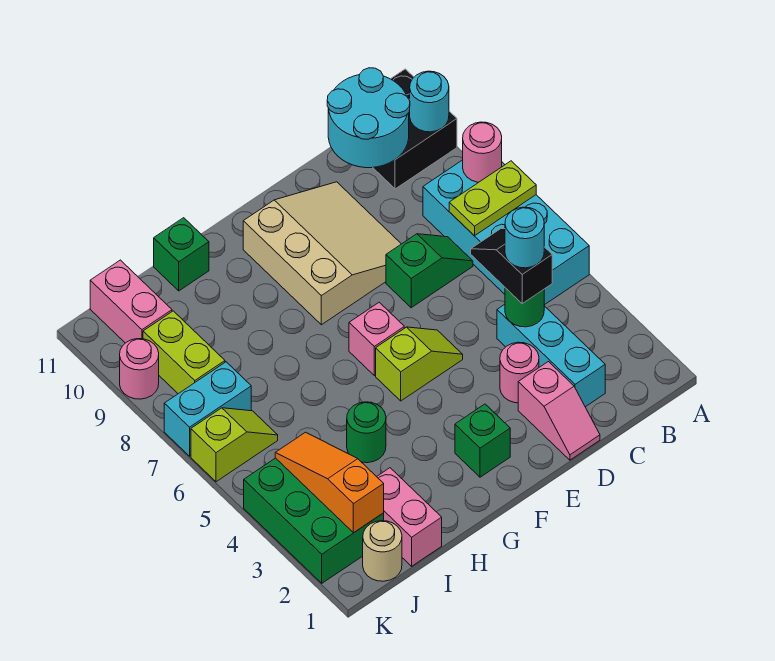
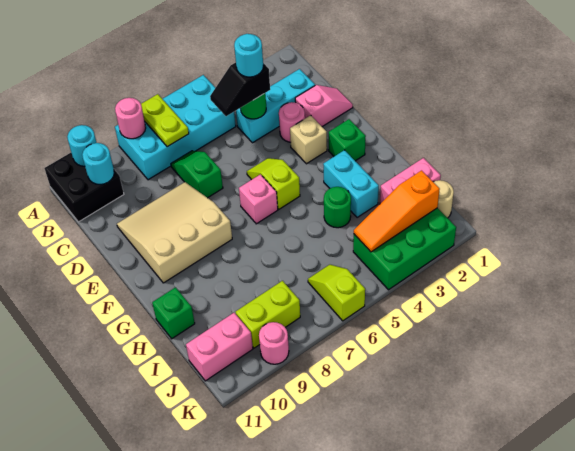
cyan round brick B10:C11 level 2 -> cyan round brick B10 level 2
none -> tan brick E3 level 1
cyan brick J7:K7 level 1 -> cyan brick G3:H3 level 1

